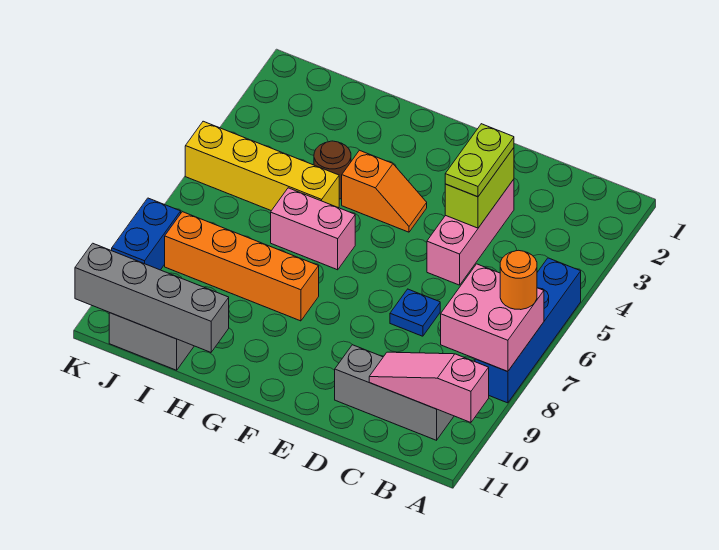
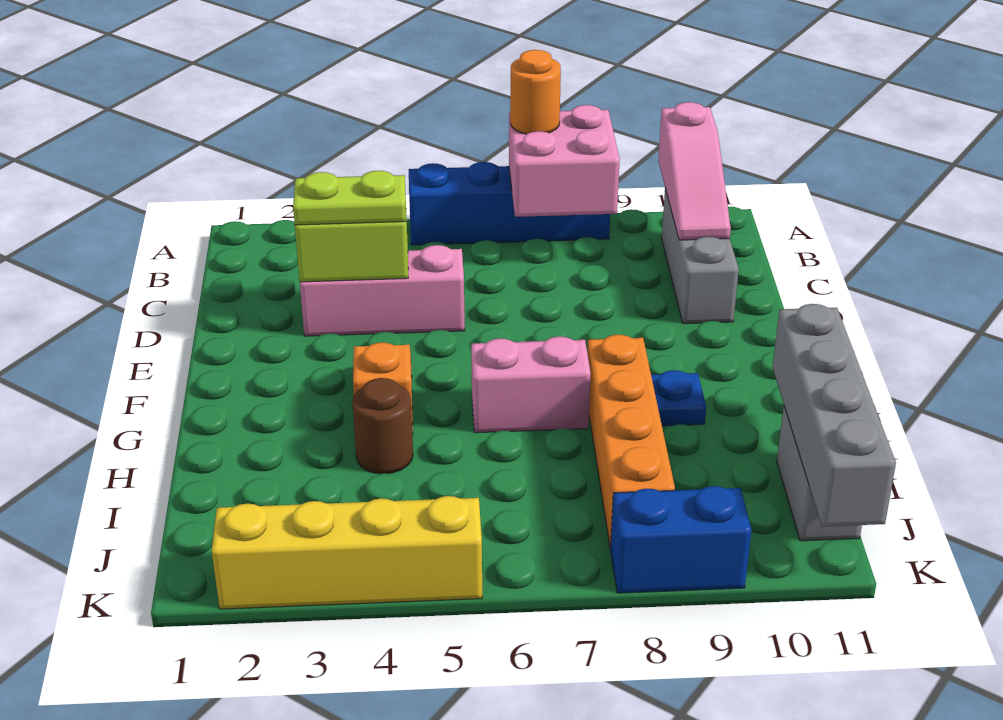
blue plate D7 level 1 -> blue plate G9 level 1
pink brick G6:H6 level 1 -> pink brick G6:G7 level 1
yellow brick H5:K5 level 1 -> yellow brick K2:K5 level 1

